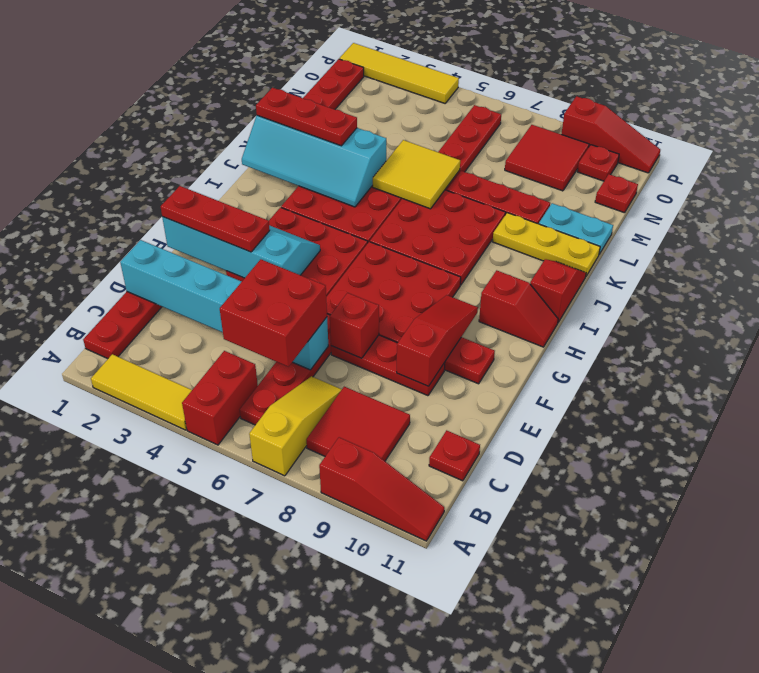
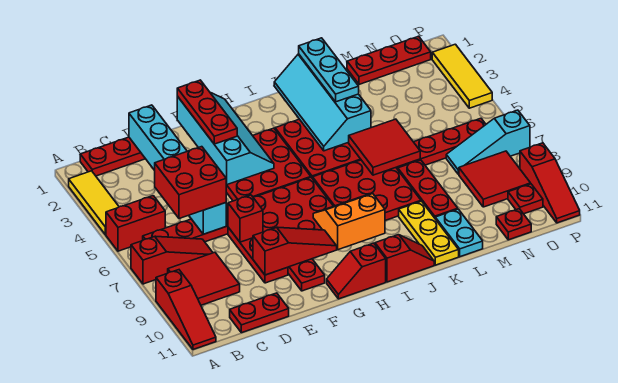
yellow slope A7:C7 level 1 top A -> red slope A7:C7 level 1 top A
red plate C11 level 1 -> red plate C11:D11 level 1
none -> orange slope H8:I9 level 2 top 9
red slope H10:H11 level 1 top 10 -> red slope G11:H11 level 1 top H
red plate K1:K3 level 3 -> cyan plate K1:K3 level 3
yellow tile K5:L6 level 2 -> red tile K5:L6 level 2
none -> cyan slope N7:P7 level 1 top P
yellow tile P1:P4 level 1 -> yellow tile P2:P4 level 1

